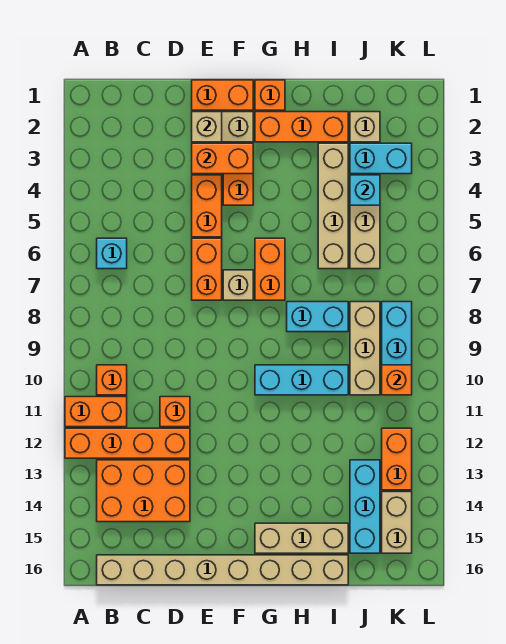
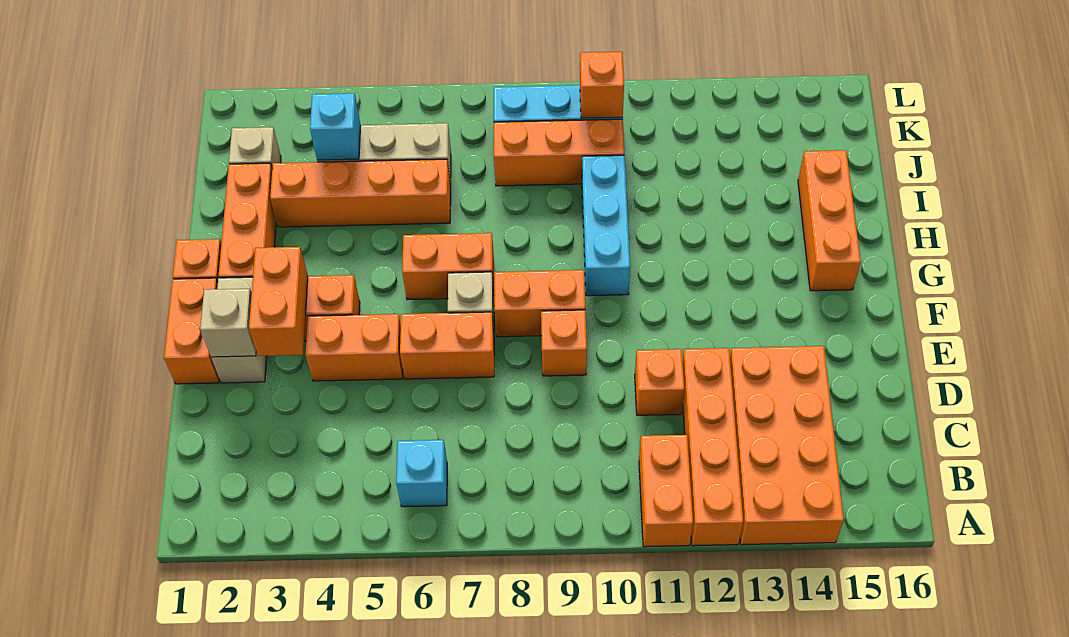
orange brick B10 level 1 -> orange brick E9 level 1
orange brick B13:D14 level 1 -> orange brick A13:D14 level 1
tan brick B16:I16 level 1 -> none
tan brick G15:I15 level 1 -> orange brick G15:I15 level 1
cyan brick H8:I8 level 1 -> none
tan brick I3:I6 level 1 -> orange brick I3:I6 level 1
cyan brick J3:K3 level 1 -> none
tan brick J8:J10 level 1 -> orange brick J8:J10 level 1
cyan brick J13:J15 level 1 -> none
orange brick K12:K13 level 1 -> orange brick F8:F9 level 1
tan brick K14:K15 level 1 -> none

